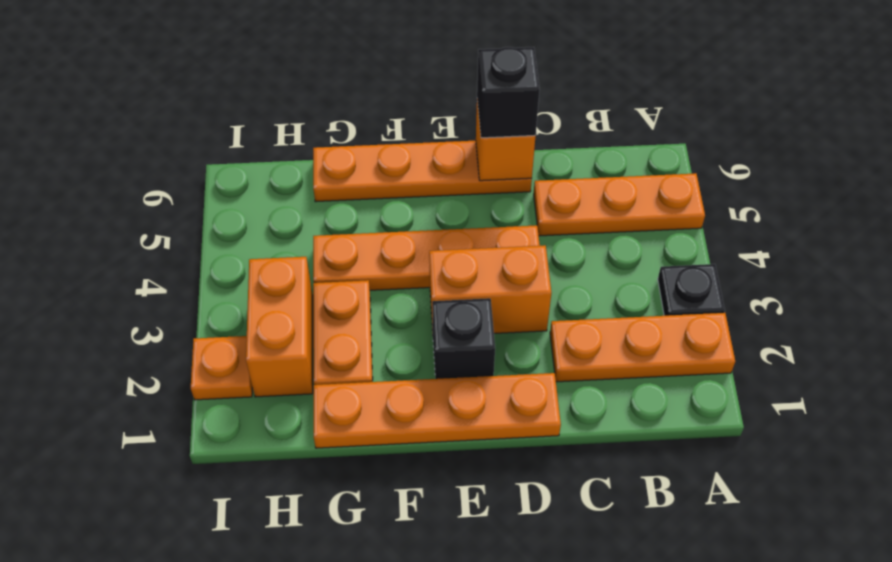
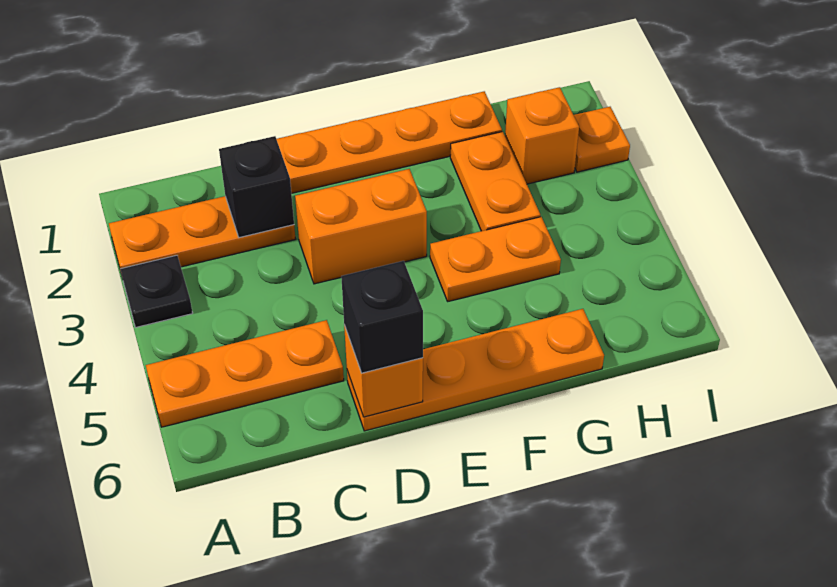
orange plate D4:G4 level 1 -> orange plate F4:G4 level 1
black brick E2 level 1 -> black brick C2 level 2
orange brick H2:H3 level 1 -> orange brick H2 level 1

